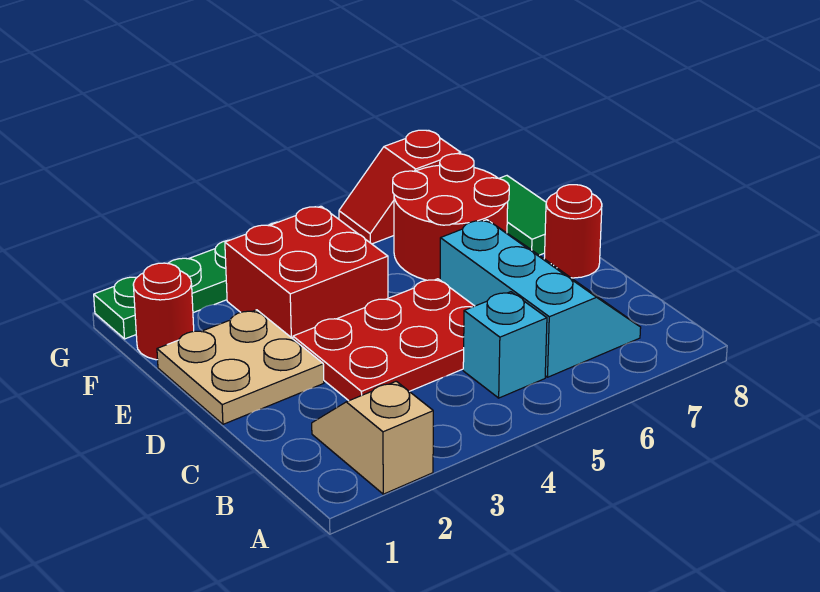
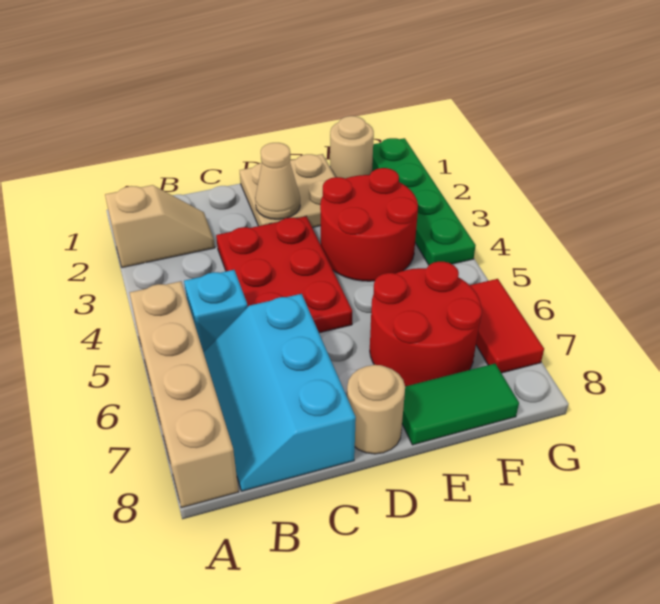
none -> tan brick A5:A8 level 1
cyan slope B6:D7 level 1 top 6 -> cyan slope B6:C8 level 1 top C
none -> tan cone D2 level 2
red round brick D8 level 1 -> tan round brick D8 level 1
red brick E3:F4 level 1 -> red round brick E3:F4 level 1
red round brick F1 level 1 -> tan round brick F1 level 1
red slope G6:G7 level 1 top 7 -> red tile G6:G7 level 1

